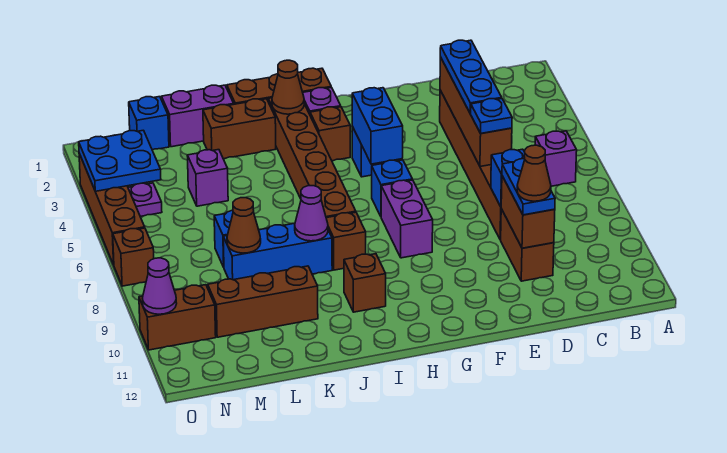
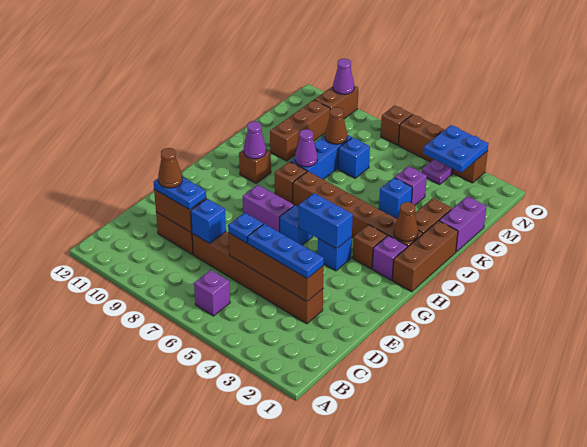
none -> purple cone I10 level 2
blue brick M1 level 1 -> blue brick K4 level 1

